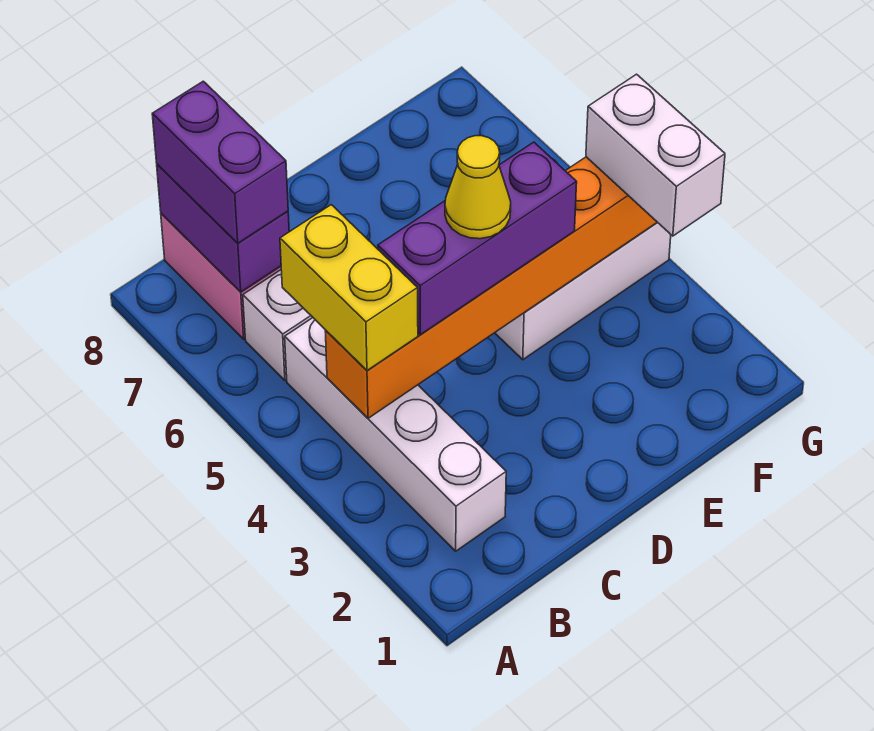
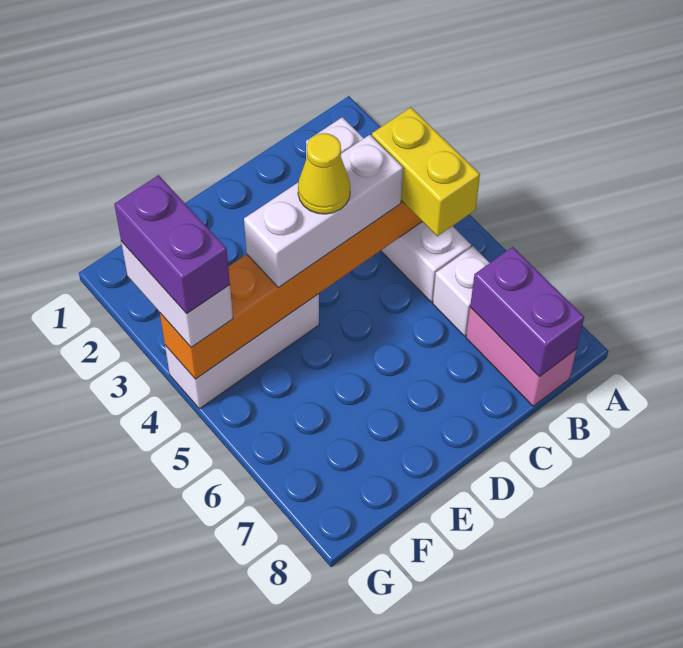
purple brick B7:B8 level 3 -> purple brick G3:G4 level 4
purple brick C4:E4 level 3 -> white brick C4:E4 level 3

